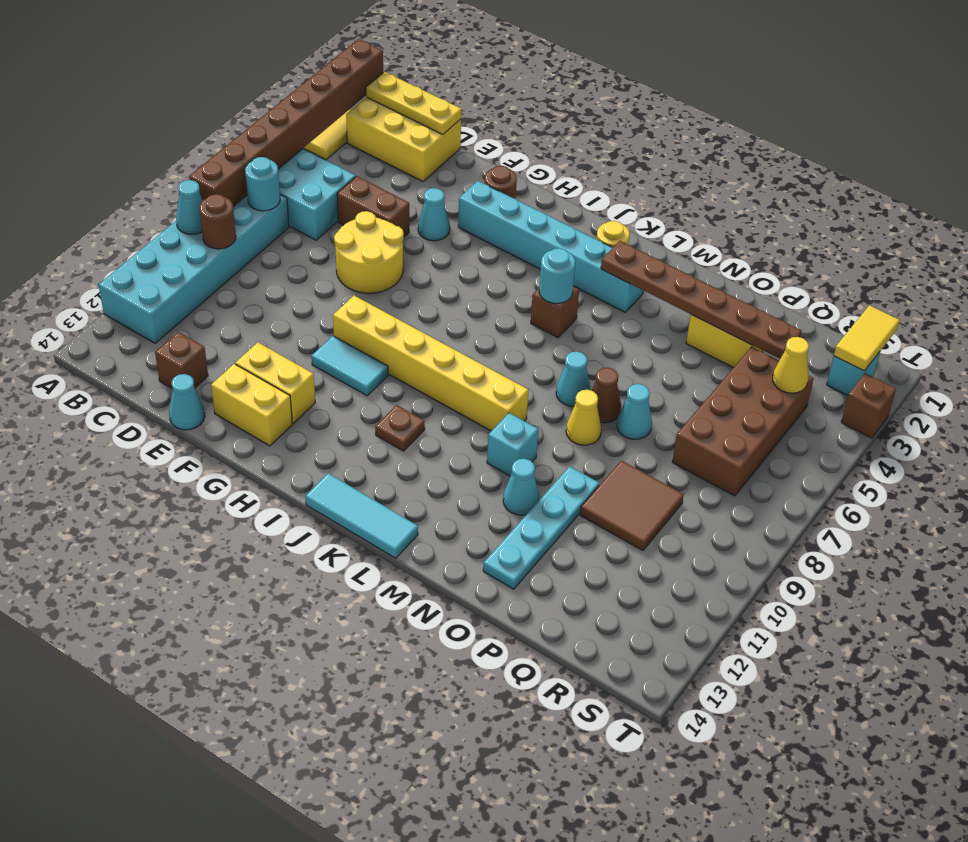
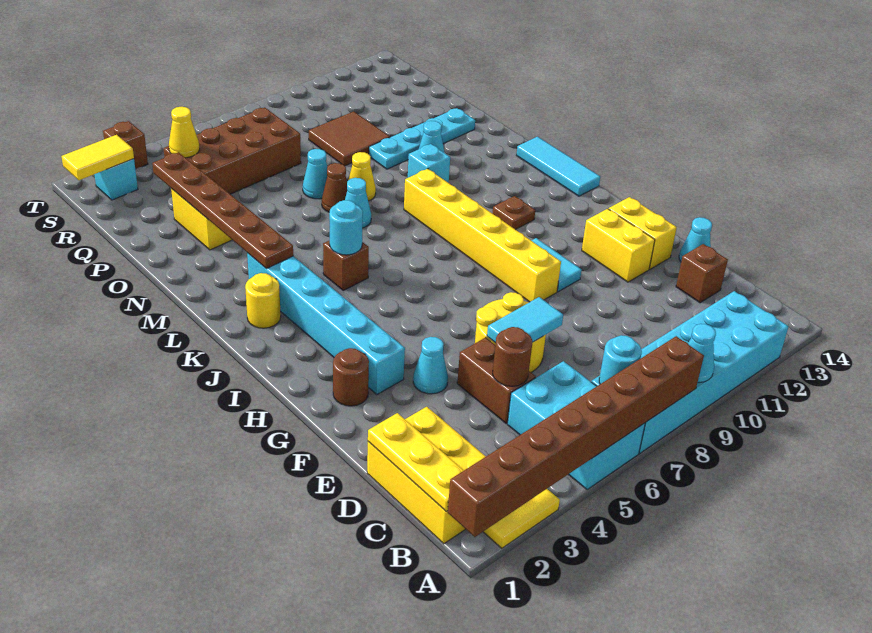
brown round brick B9 level 2 -> brown round brick D5 level 2
none -> cyan tile E6:E7 level 2

